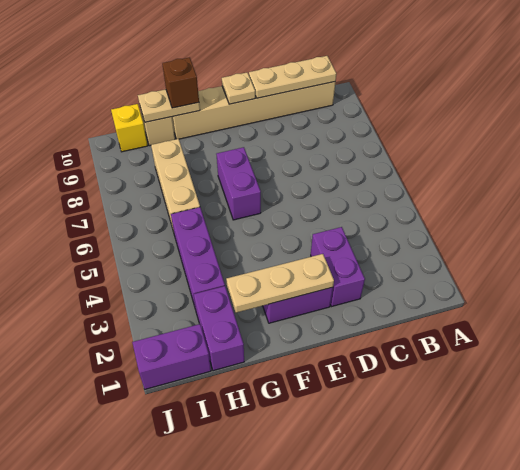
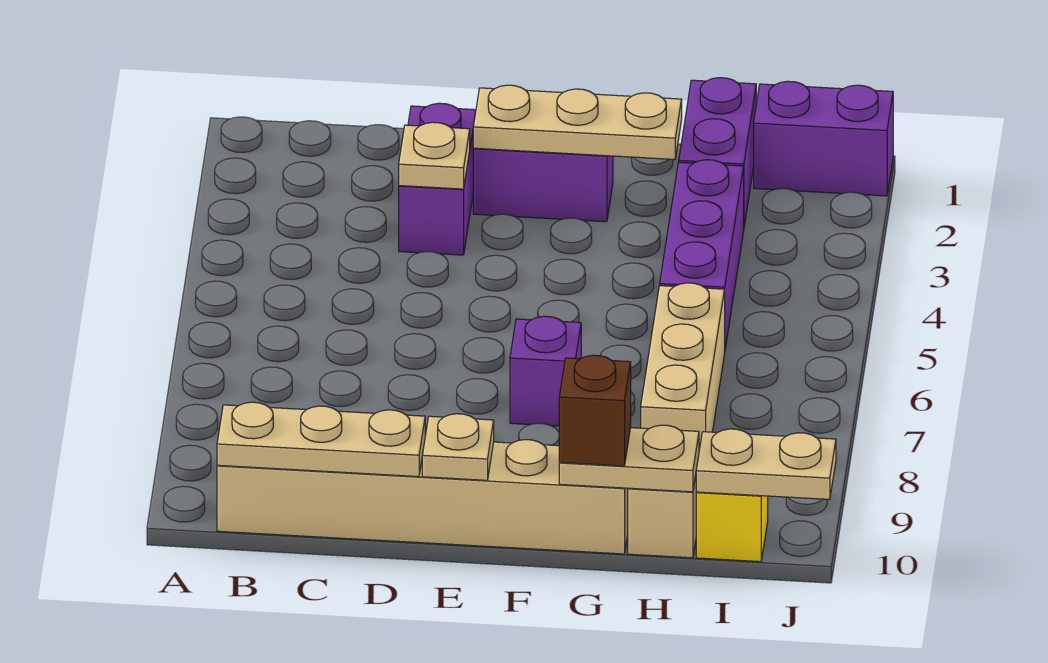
none -> tan plate D3 level 2
purple brick F6:F7 level 1 -> purple brick F7 level 1
none -> tan plate I10:J10 level 2

